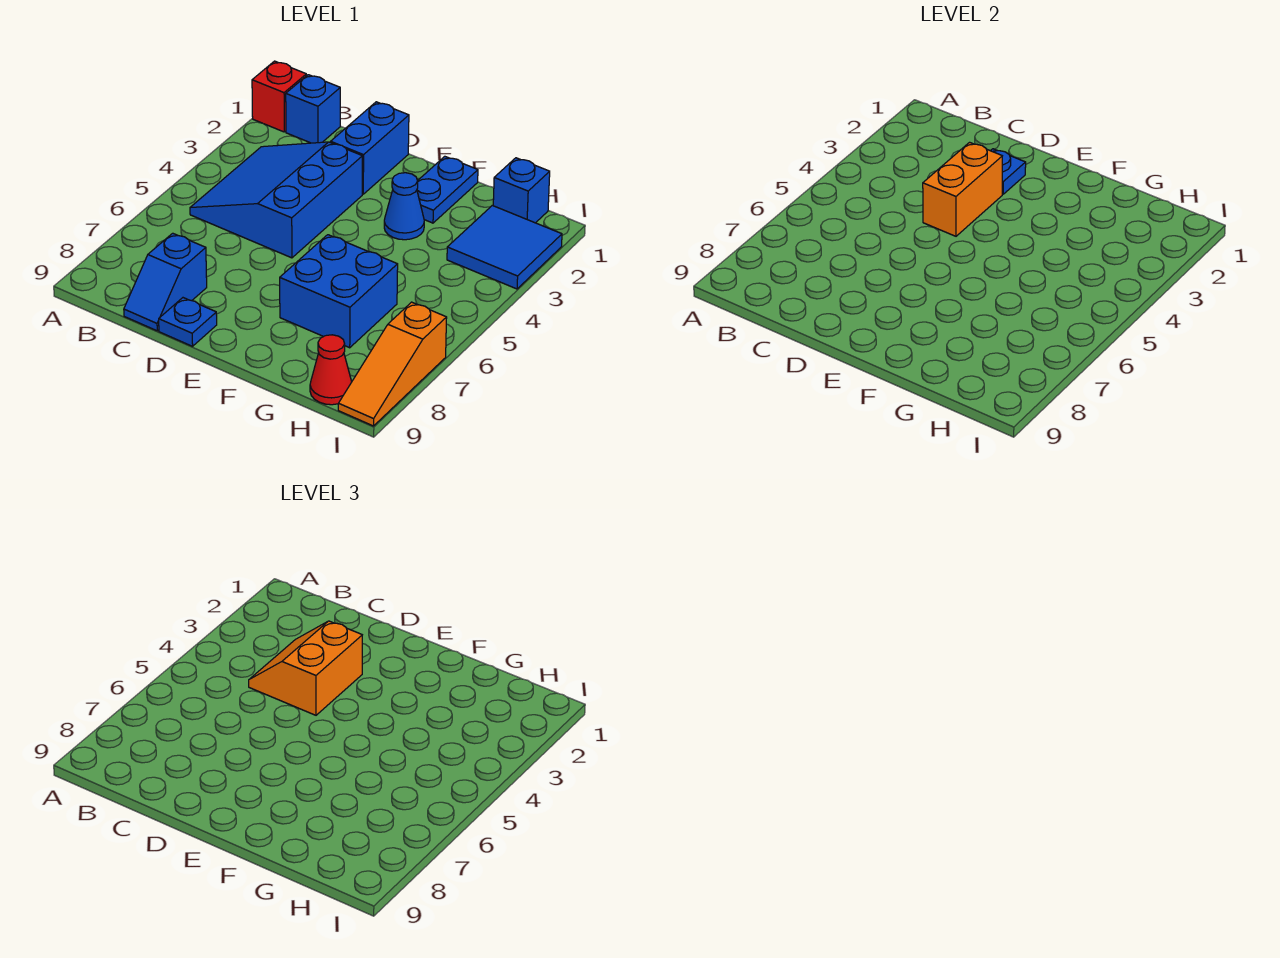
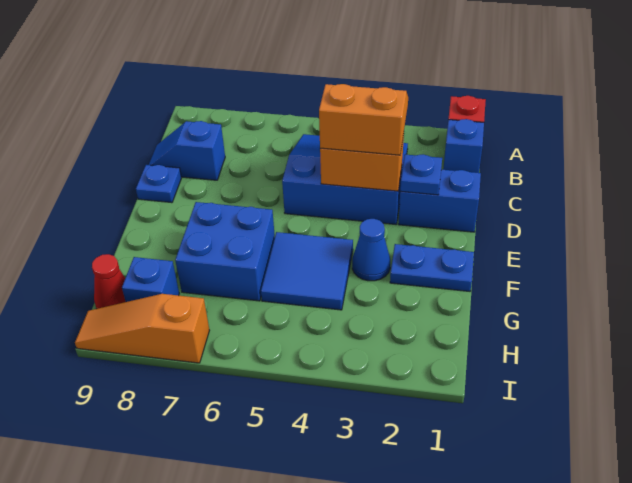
blue brick H1 level 1 -> blue brick H8 level 1
blue tile H2:I3 level 1 -> blue tile F4:G5 level 1

